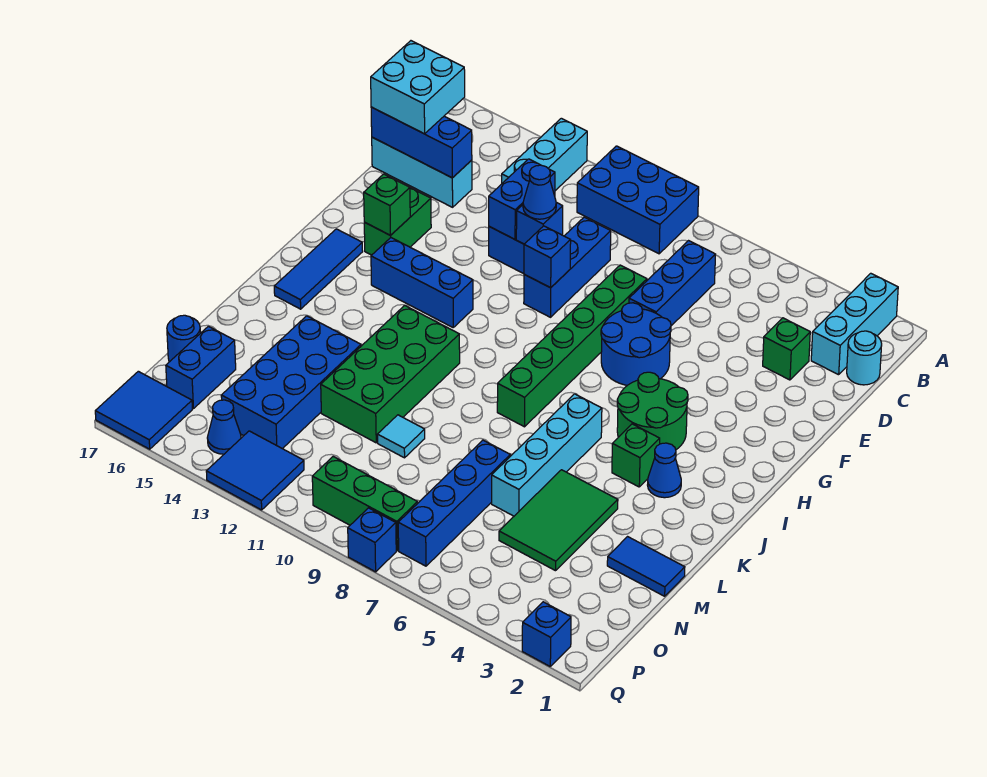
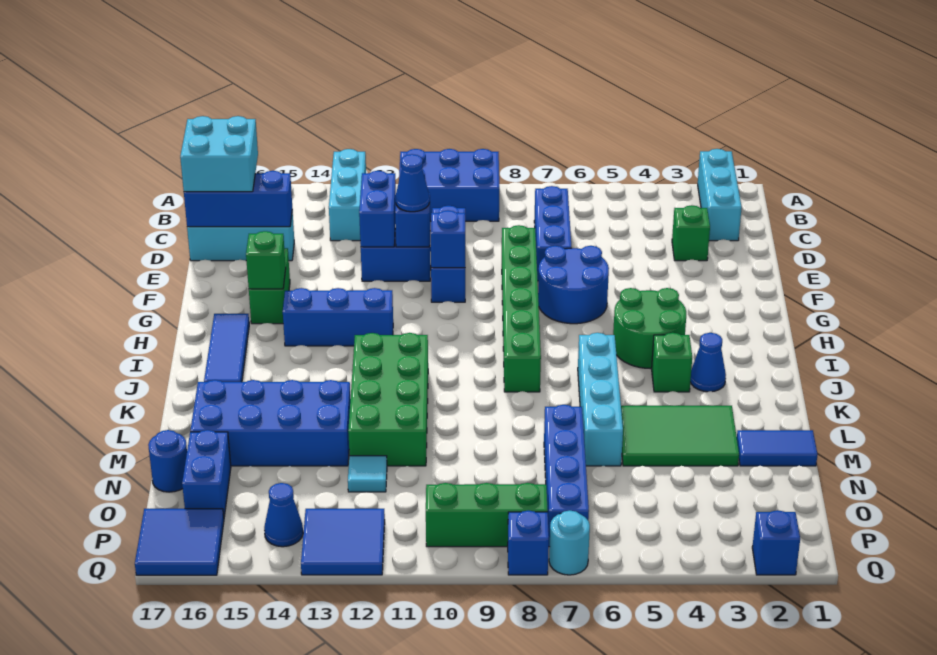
cyan round brick C1 level 1 -> cyan round brick Q7 level 1
green tile L4:N5 level 1 -> green tile L3:M5 level 1
blue brick L13:O14 level 1 -> blue brick L13:M16 level 1
cyan tile M10 level 1 -> cyan tile N12 level 1

